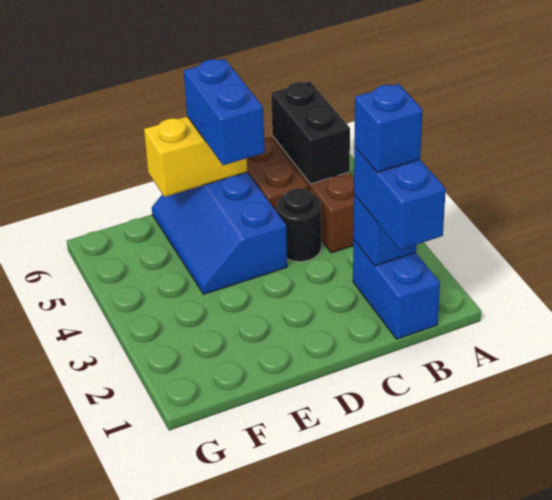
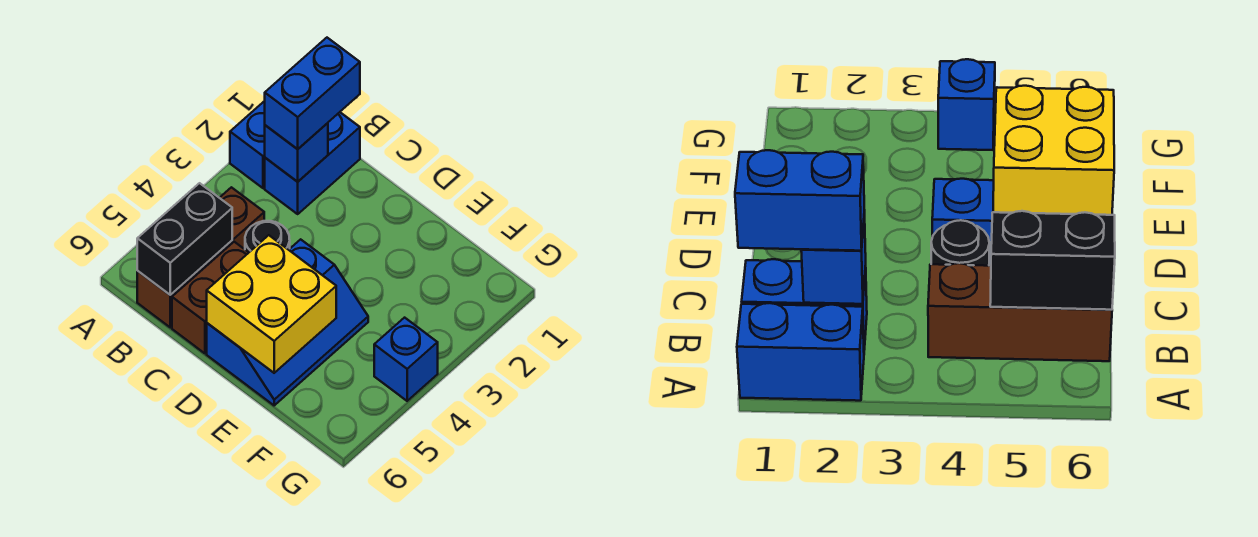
blue brick B2 level 4 -> blue brick G4 level 1
blue brick D5:D6 level 3 -> blue brick A1:A2 level 1
yellow brick D6:E6 level 2 -> yellow brick D5:E6 level 2

